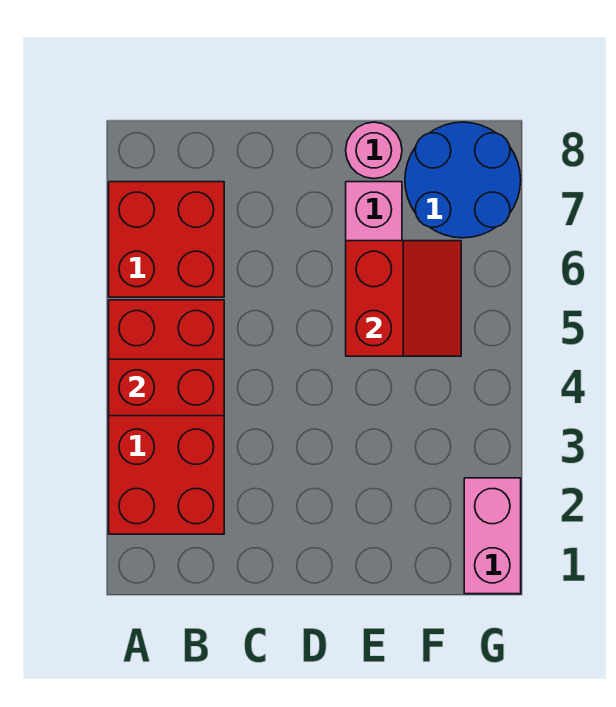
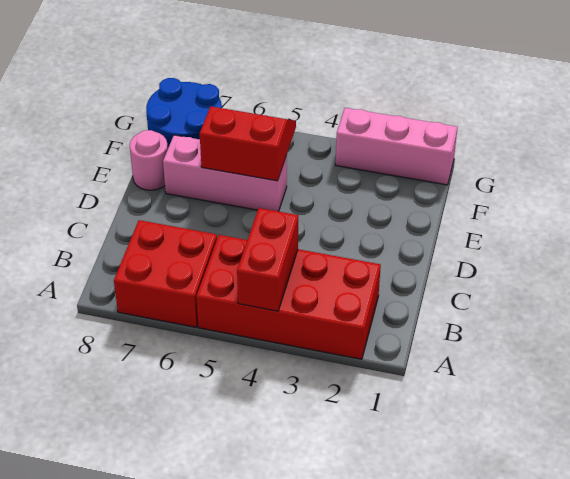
pink brick G1:G2 level 1 -> pink brick G1:G3 level 1

